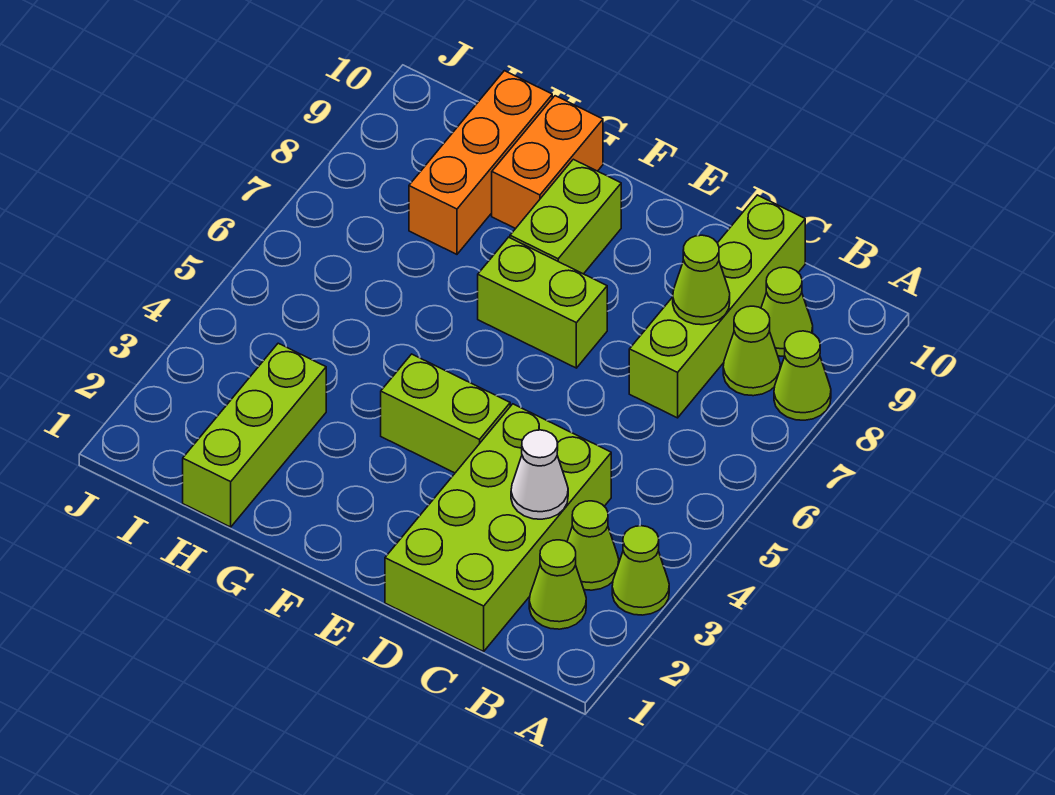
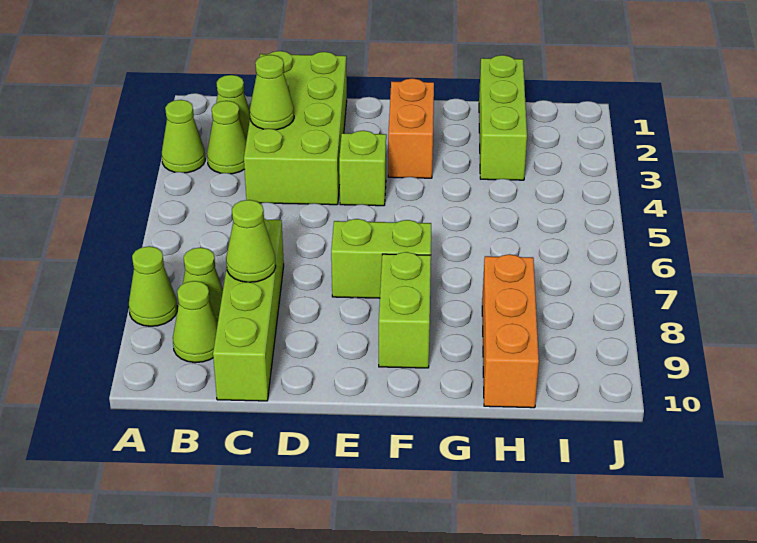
white cone C3 level 2 -> lime cone C3 level 2
lime brick E4:F4 level 1 -> lime brick E4 level 1
orange brick G9:G10 level 1 -> orange brick F2:F3 level 1

